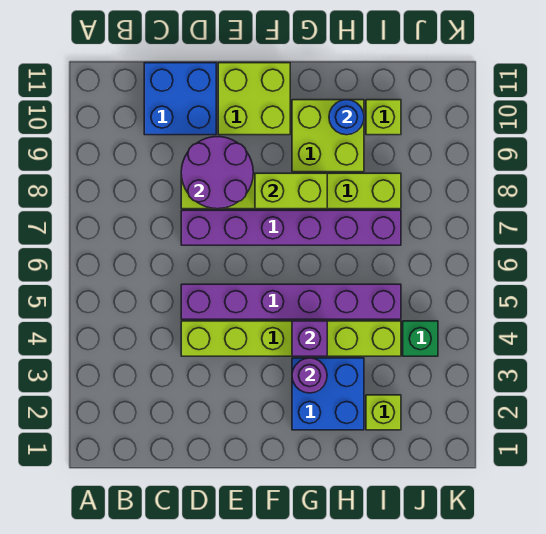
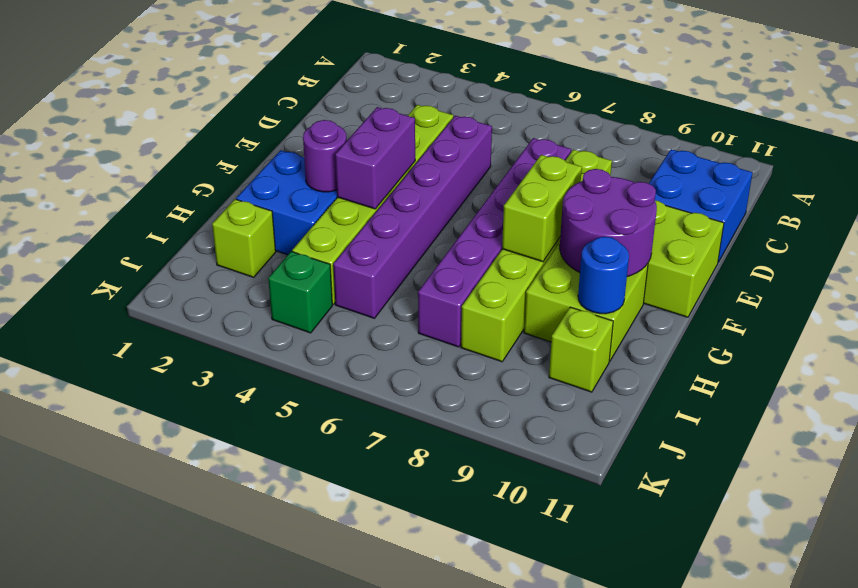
purple round brick D8:E9 level 2 -> purple round brick F9:G10 level 2
purple brick G4 level 2 -> purple brick F4:G4 level 2

